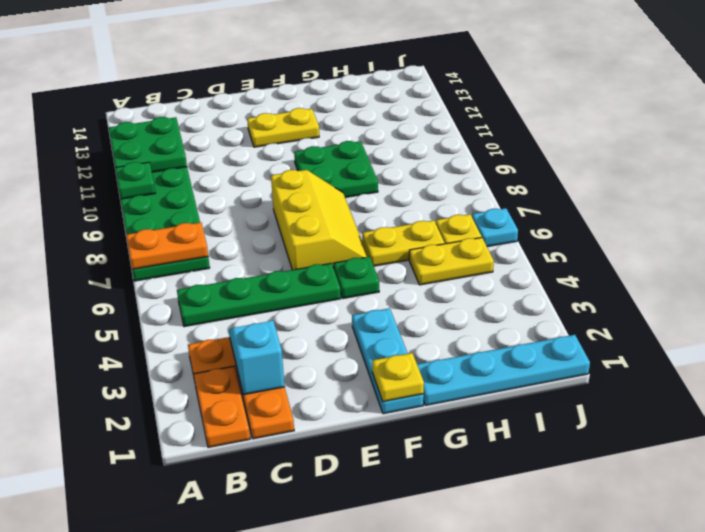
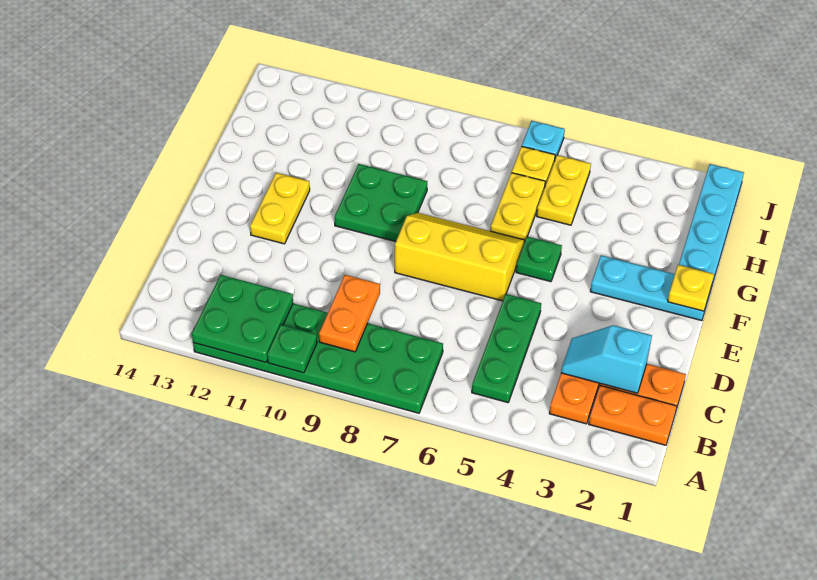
orange plate A7:B7 level 2 -> orange plate B9:C9 level 2
green plate B5:E5 level 1 -> green plate B5:D5 level 1

